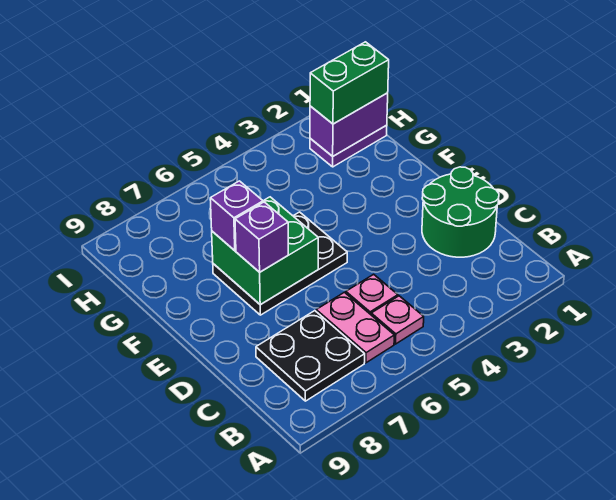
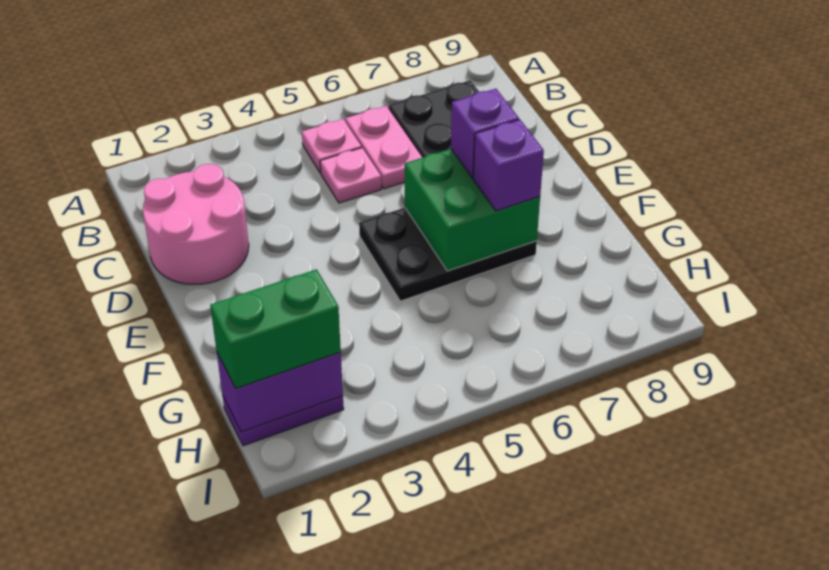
green round brick C1:D2 level 1 -> pink round brick C1:D2 level 1

